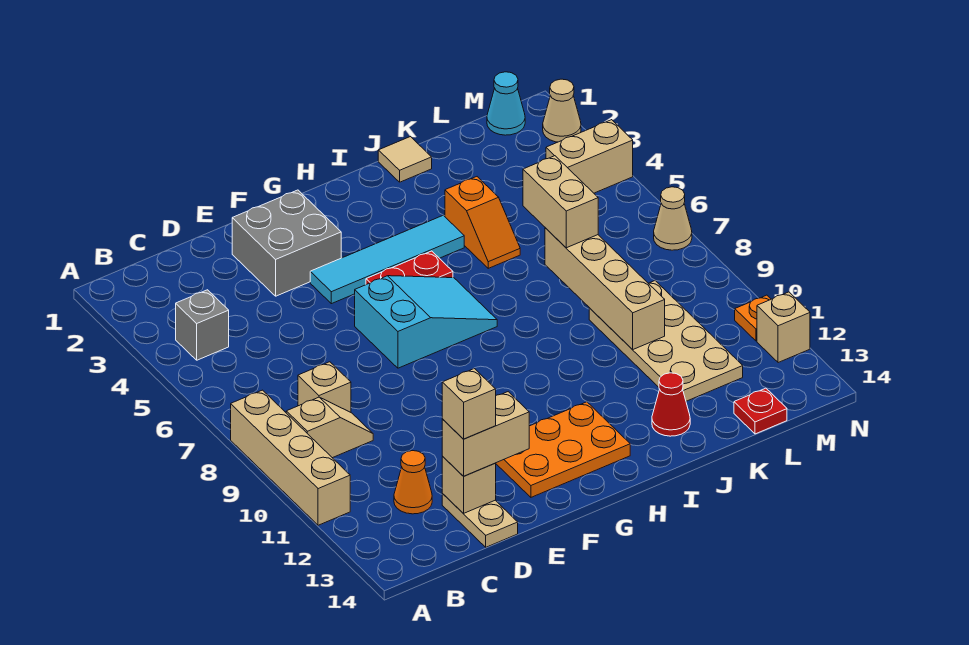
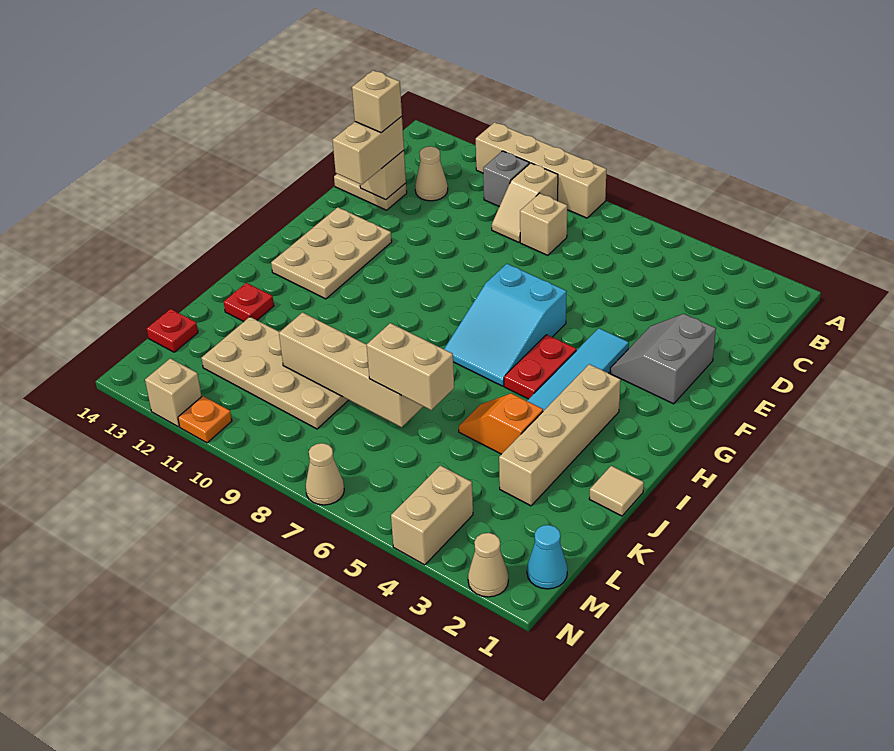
grey brick B4 level 1 -> grey brick B10 level 1
orange cone C12 level 1 -> tan cone C12 level 1
grey brick E2:F3 level 1 -> grey slope E2:F3 level 1 top 2
orange plate F12:H13 level 1 -> tan plate F12:H13 level 1
none -> tan brick H3:K3 level 1
red cone J13 level 1 -> red plate J13 level 1

